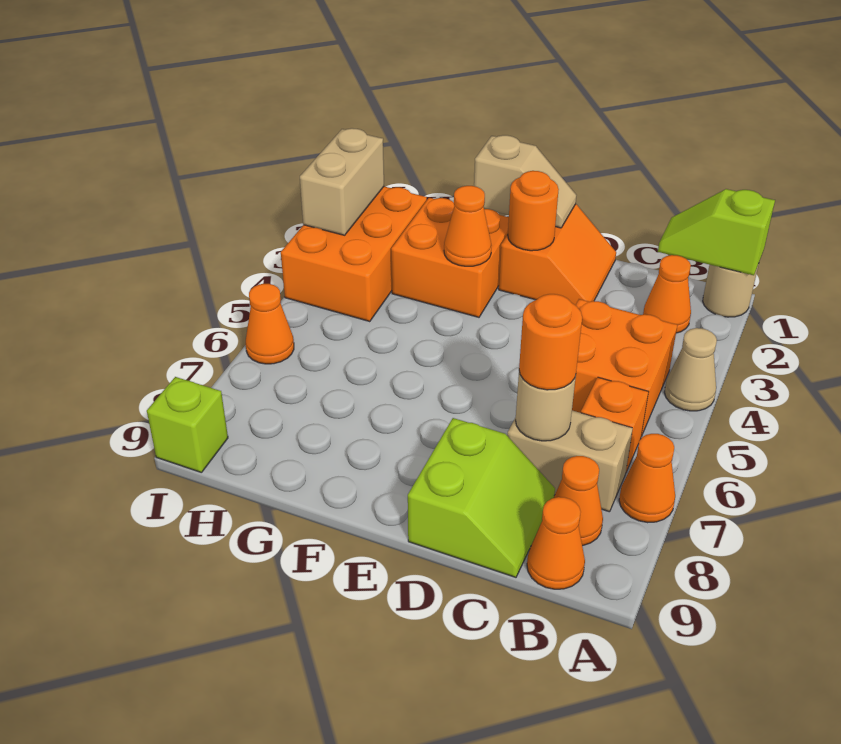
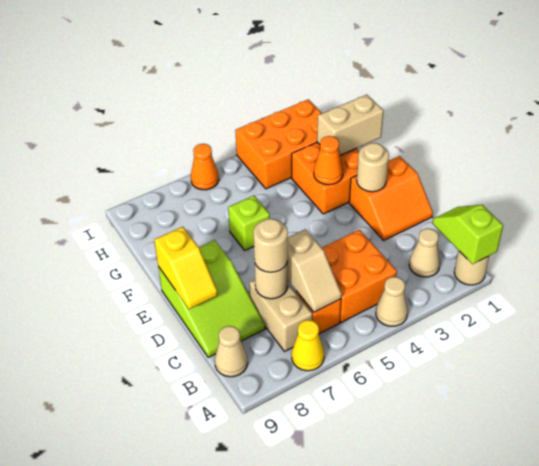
orange cone A7 level 1 -> yellow cone A7 level 1
orange cone B2 level 1 -> tan cone B2 level 1
orange cone B8 level 1 -> none
orange cone B9 level 1 -> tan cone B9 level 1
orange round brick C7 level 3 -> tan round brick C7 level 3
lime slope C8:D9 level 1 top D -> lime slope C8:E9 level 1 top E
none -> yellow slope D9:E9 level 2 top E
tan slope E1:F1 level 2 top F -> tan slope B6:C6 level 2 top C
orange round brick E2 level 2 -> tan round brick E2 level 2
tan brick I2:I3 level 2 -> tan brick G1:G2 level 2
lime brick I9 level 1 -> lime brick F6 level 1

